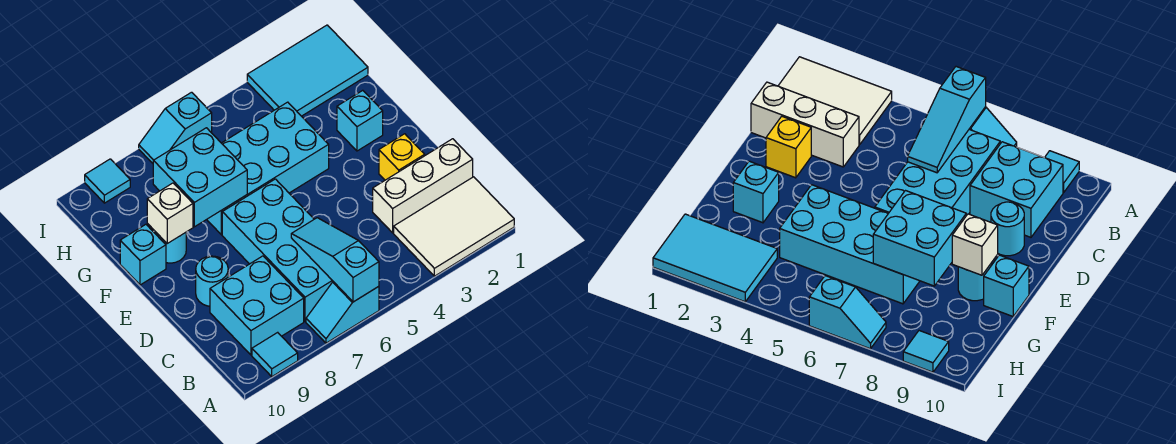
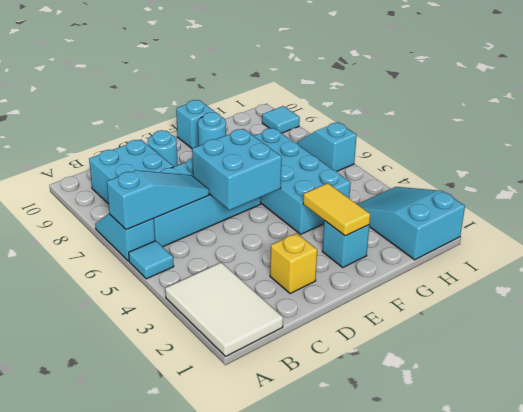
cyan tile A9 level 1 -> cyan tile A5 level 1
white brick C1:C3 level 1 -> none
none -> yellow tile F2:F3 level 2
cyan brick F7:G8 level 2 -> cyan brick D5:E6 level 2
white brick F9 level 2 -> none
cyan tile H1:I3 level 1 -> cyan slope H1:I3 level 1 top 1

